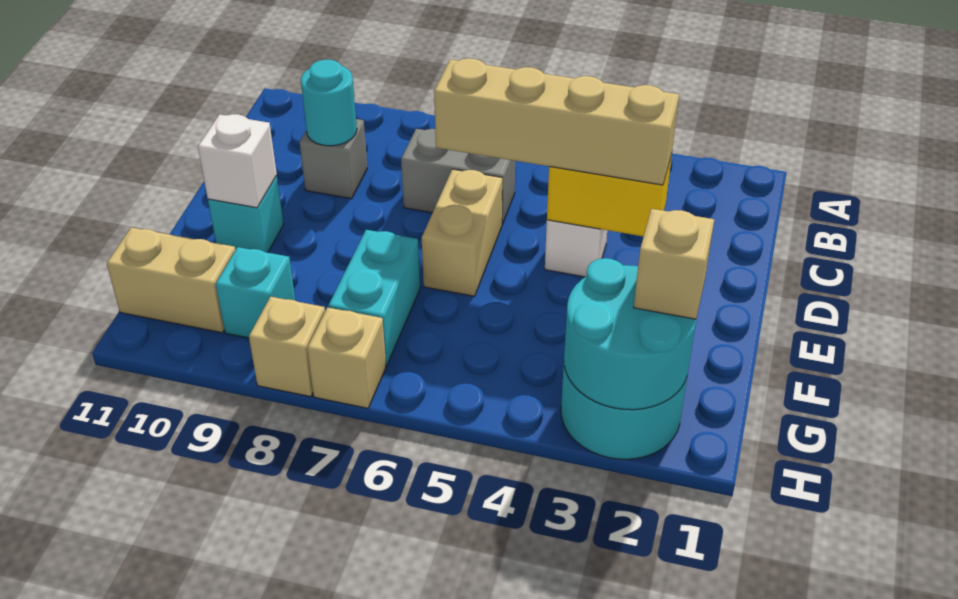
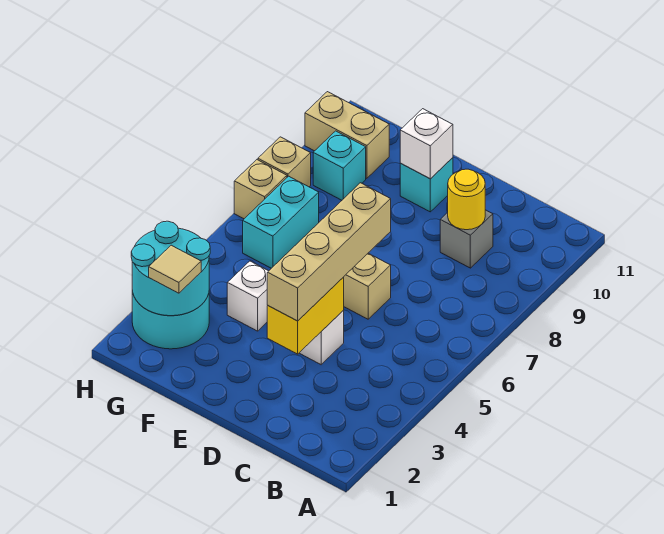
grey brick C6:C7 level 1 -> none
cyan round brick C9 level 2 -> yellow round brick C9 level 2
none -> white brick F4 level 1
cyan brick F7:G7 level 1 -> cyan brick G6:G7 level 1
tan brick G2 level 3 -> tan tile G2 level 3
tan brick G10:G11 level 1 -> tan brick G10:H10 level 1

